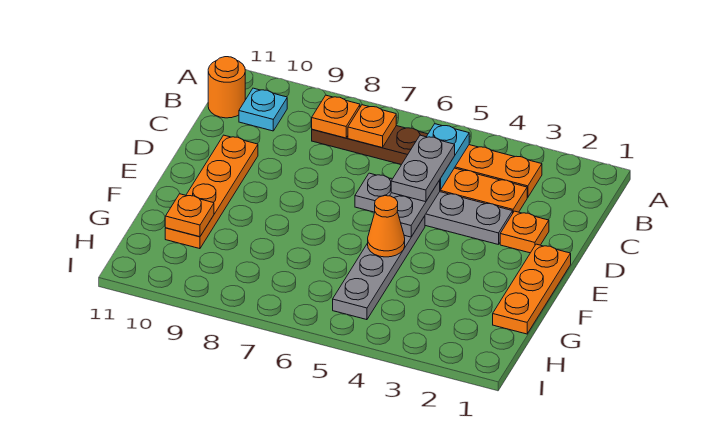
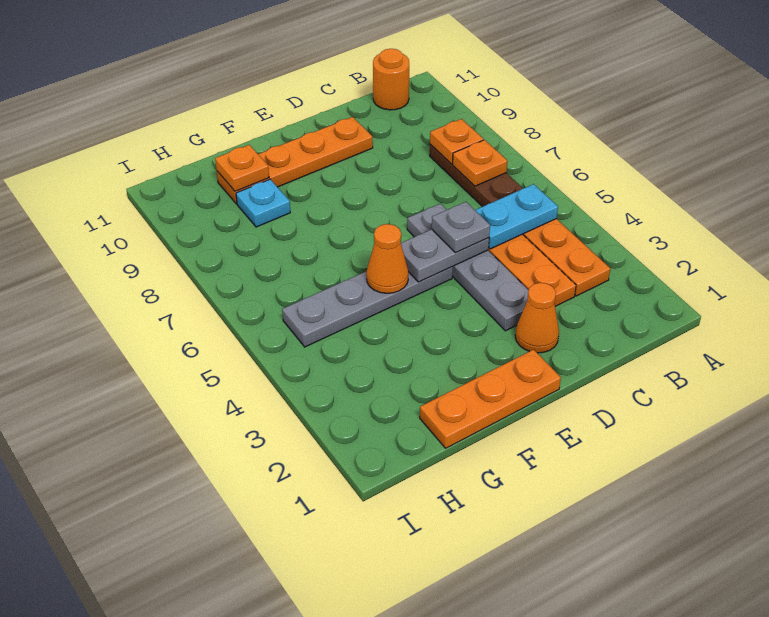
cyan plate B10 level 1 -> cyan plate G9 level 1
grey plate C5:D5 level 3 -> grey plate D5 level 3
orange plate D2 level 1 -> orange cone D2 level 1

